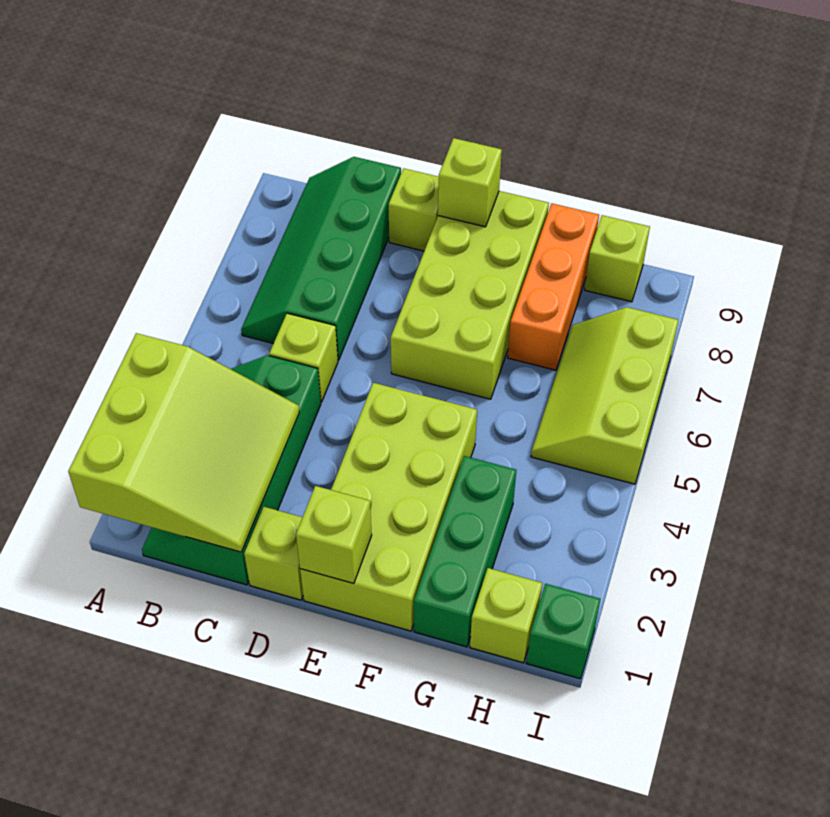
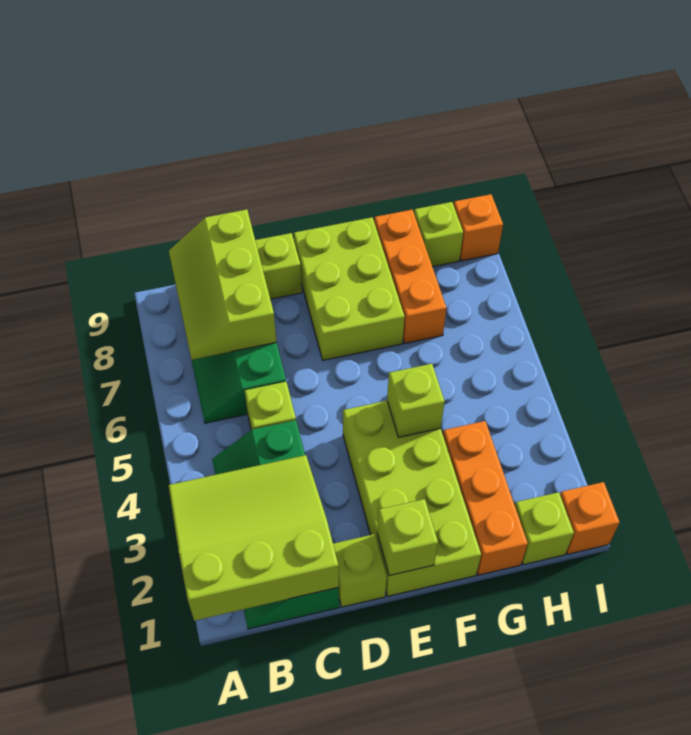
lime slope A1:C3 level 2 top A -> lime slope A1:C3 level 2 top 1
lime brick E6:F9 level 1 -> lime brick E7:F9 level 1
lime brick E9 level 2 -> lime brick F4 level 2
green brick G1:G3 level 1 -> orange brick G1:G3 level 1
lime slope H5:I7 level 1 top I -> lime slope B7:C9 level 2 top C
green brick I1 level 1 -> orange brick I1 level 1
none -> orange brick I9 level 1

